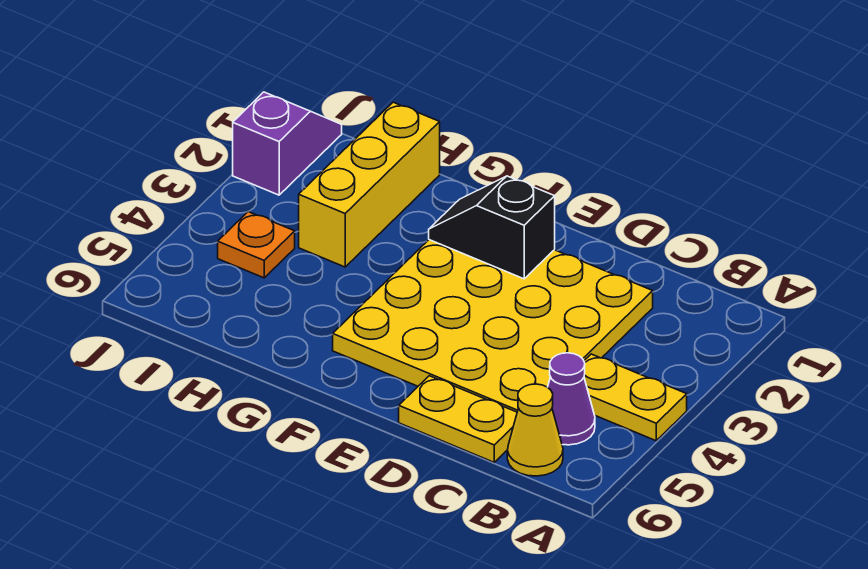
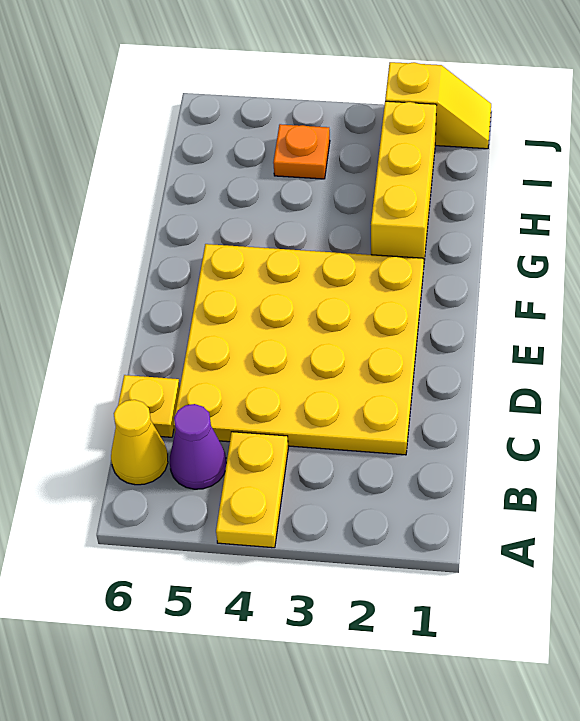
yellow plate C6:D6 level 1 -> yellow plate C6 level 1
black slope E2:F2 level 2 top E -> none
yellow brick H1:H3 level 1 -> yellow brick G2:I2 level 1
purple slope J1:J2 level 1 top 2 -> yellow slope J1:J2 level 1 top 2

